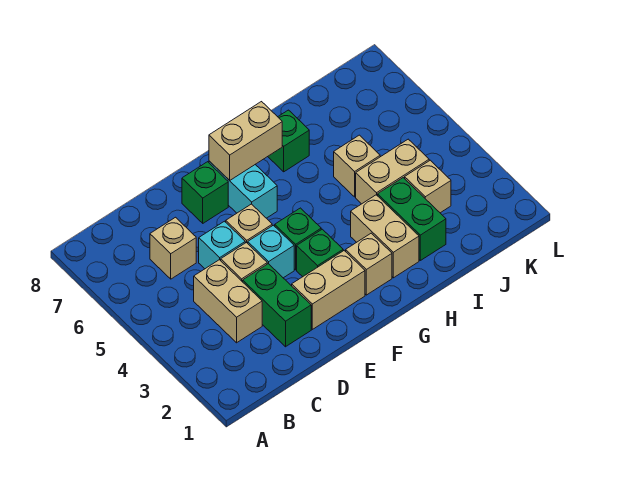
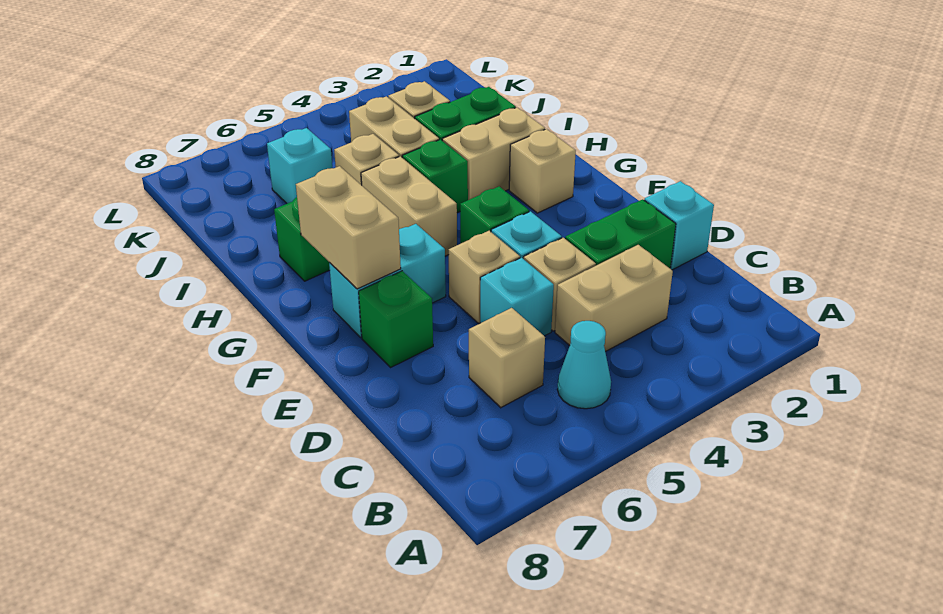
none -> cyan cone B5 level 1
none -> cyan brick D1 level 1
tan brick E2:F2 level 1 -> tan brick G5:H5 level 1
green brick F3 level 1 -> green brick H4 level 1
none -> cyan brick J6 level 1

